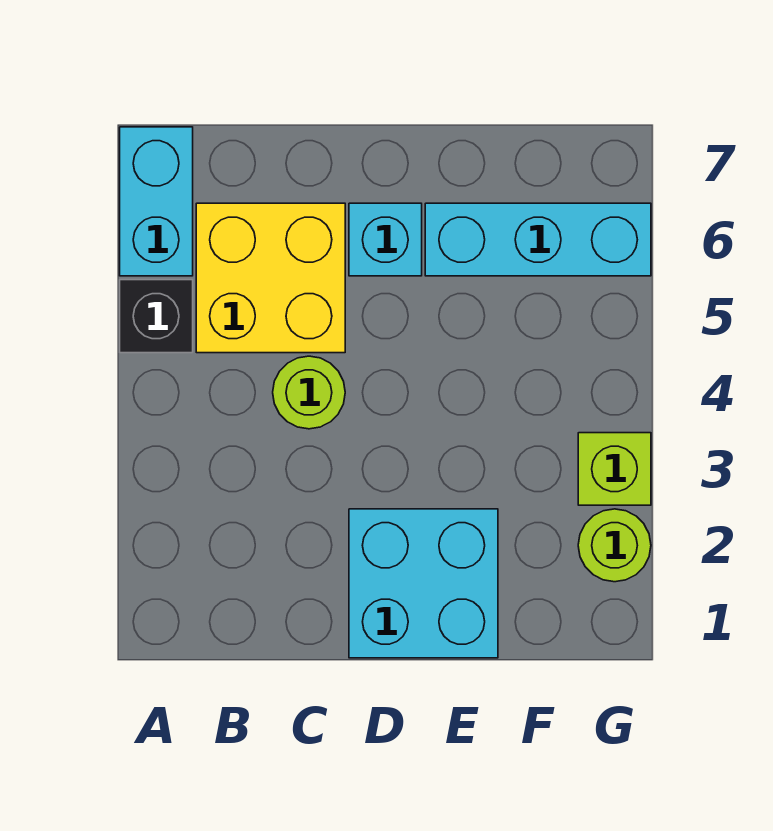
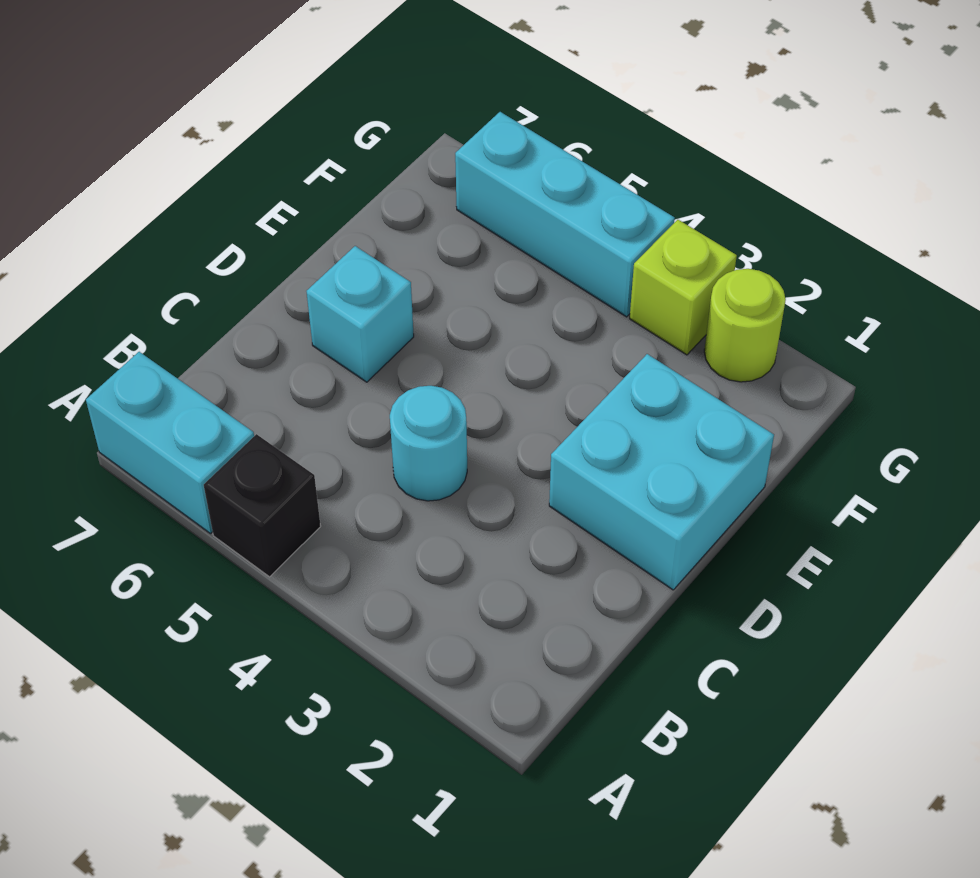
yellow brick B5:C6 level 1 -> none
lime round brick C4 level 1 -> cyan round brick C4 level 1
cyan brick E6:G6 level 1 -> cyan brick G4:G6 level 1

